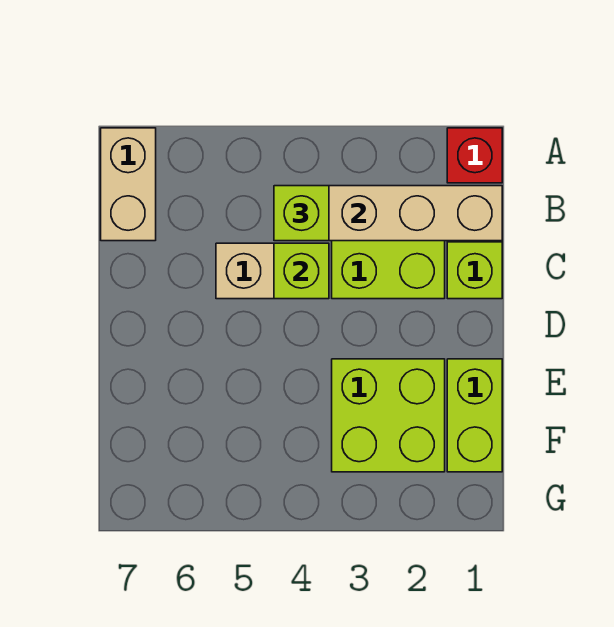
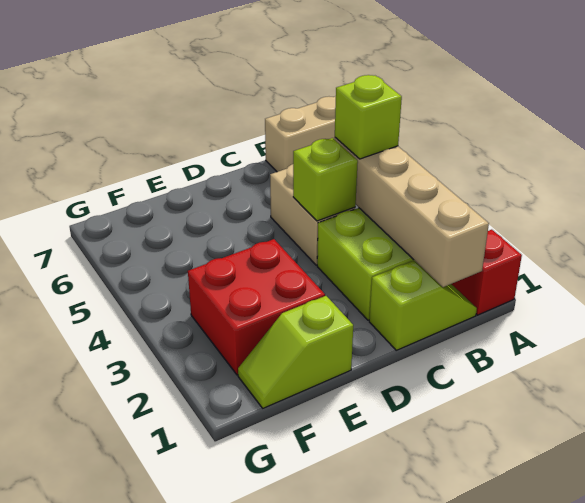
lime brick E1:F1 level 1 -> lime slope E1:F1 level 1 top E
lime brick E2:F3 level 1 -> red brick E2:F3 level 1

